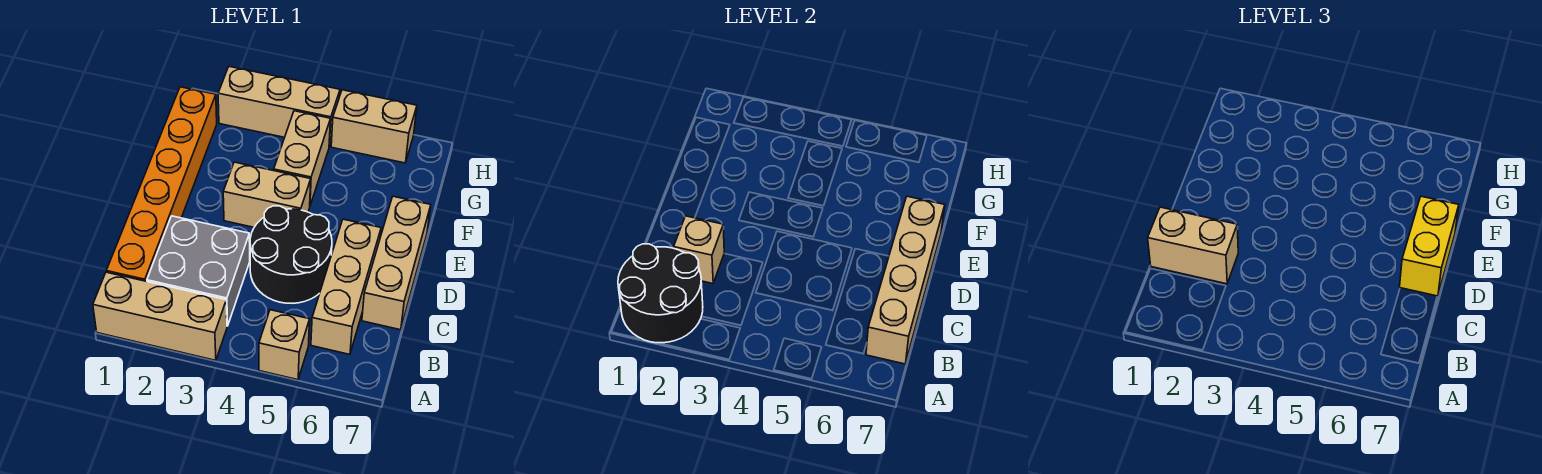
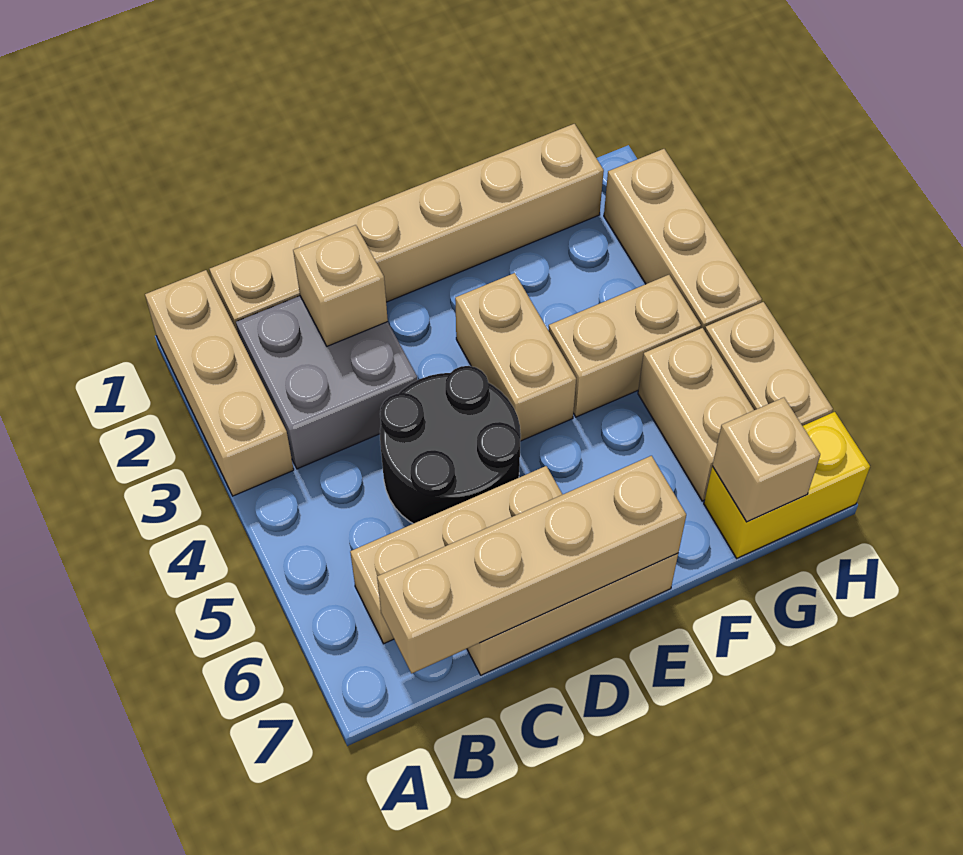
black round brick A1:B2 level 2 -> none
tan brick A5 level 1 -> tan brick G7 level 2
orange brick B1:G1 level 1 -> tan brick B1:G1 level 1
tan brick C1:C2 level 3 -> tan brick G5:G6 level 1
yellow brick D7:E7 level 3 -> yellow brick G7:H7 level 1

